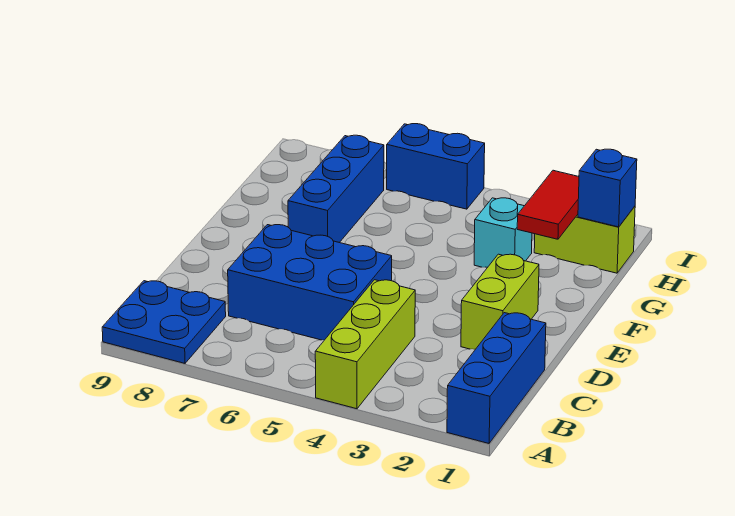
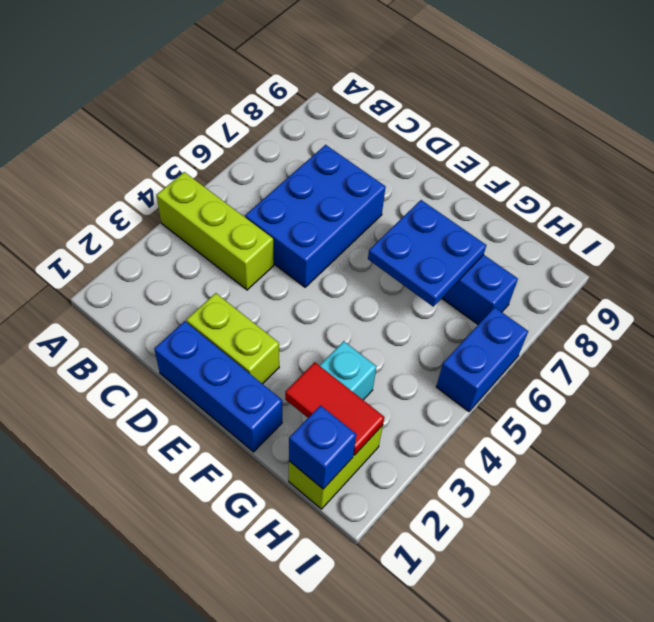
blue brick A1:C1 level 1 -> blue brick D1:F1 level 1
blue plate A8:B9 level 1 -> blue plate F6:G7 level 2

